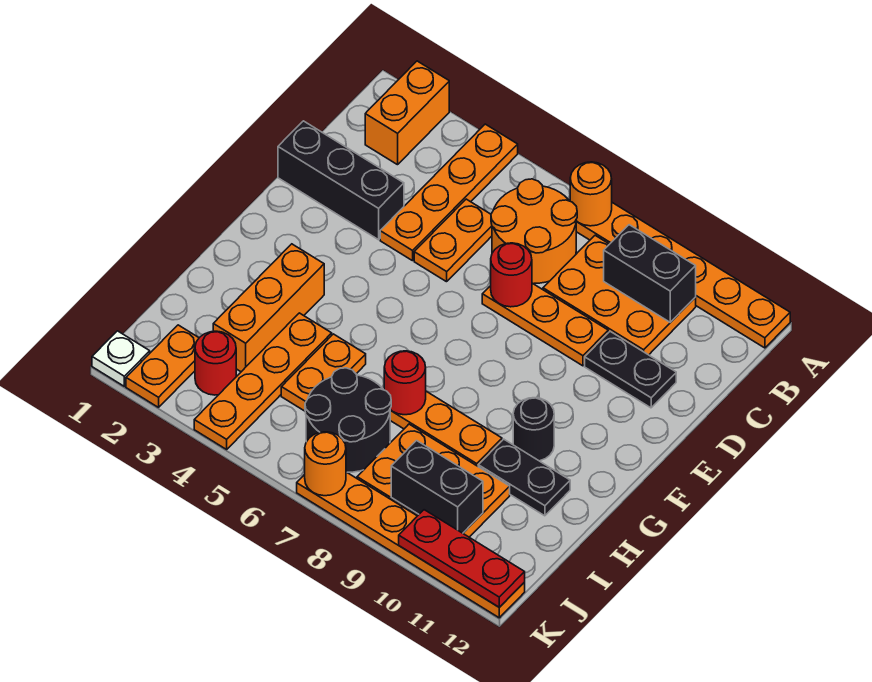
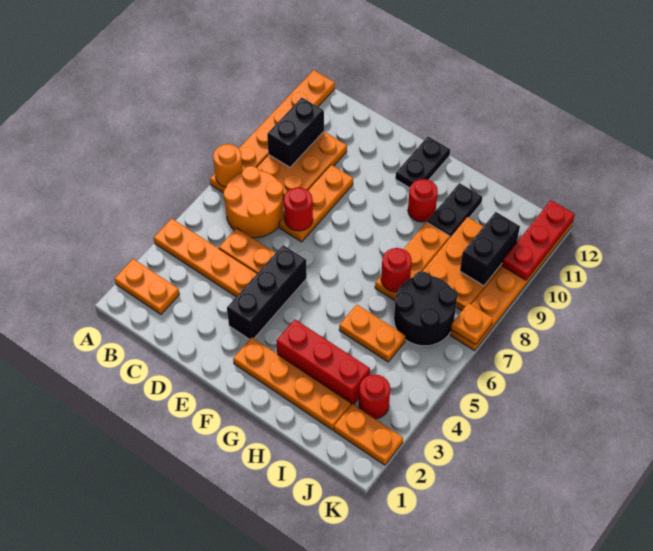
orange brick A2:B2 level 1 -> orange plate A2:B2 level 1
black brick D1:D3 level 1 -> black brick E3:E5 level 1
black plate D10:D11 level 1 -> black plate F11:F12 level 1
orange brick G3:I3 level 1 -> red brick G3:I3 level 1
black round brick G10 level 1 -> red round brick G10 level 1
orange plate H4:K4 level 1 -> orange plate F2:I2 level 1
white plate K1 level 1 -> none
orange round brick K7 level 2 -> orange plate K7 level 2

